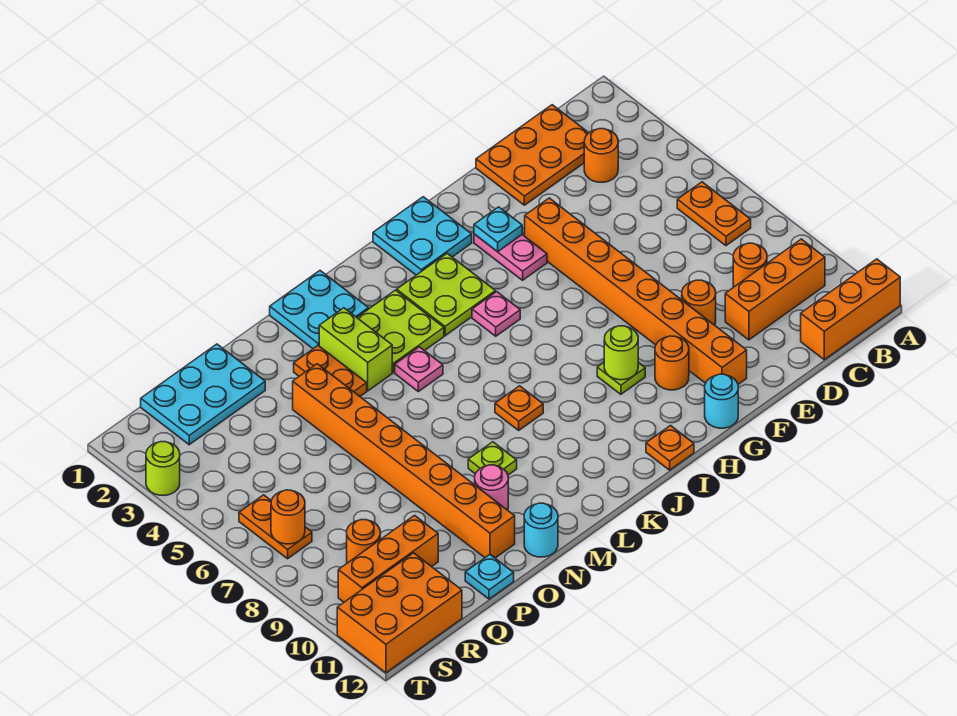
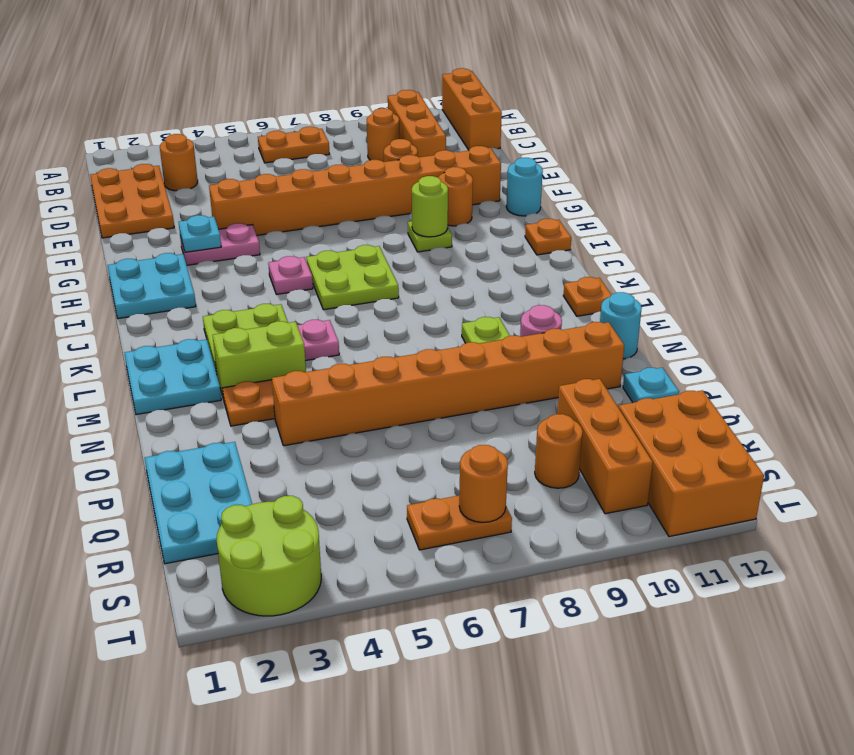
lime plate I3:J4 level 1 -> lime plate I6:J7 level 1
orange plate K8 level 1 -> orange plate L12 level 1
lime round brick T3 level 1 -> lime round brick S2:T3 level 1

